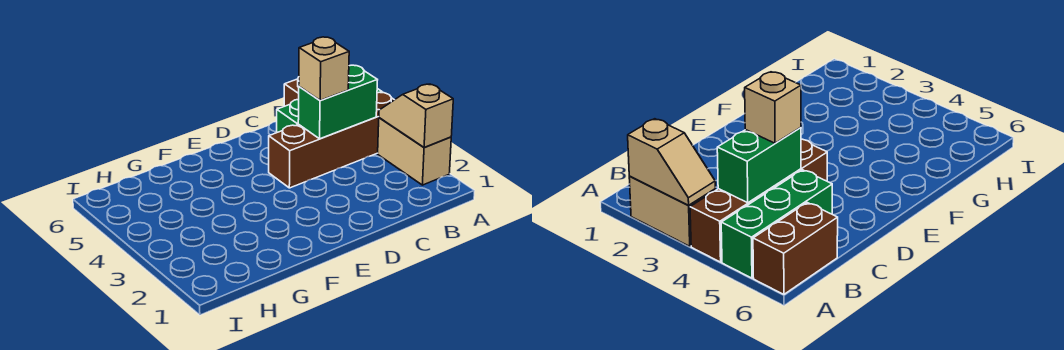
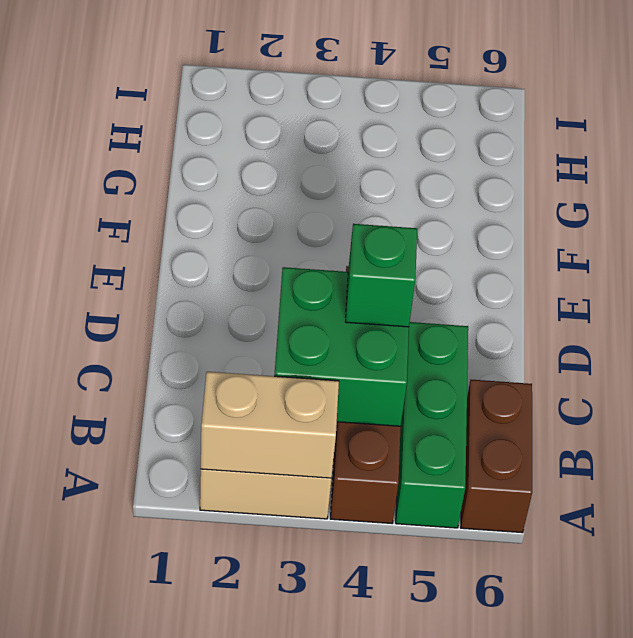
tan slope A2:A3 level 2 top 2 -> tan brick A2:A3 level 2
green brick B4:C4 level 2 -> green brick B3:C4 level 2
tan brick C4 level 3 -> green brick C4 level 3

